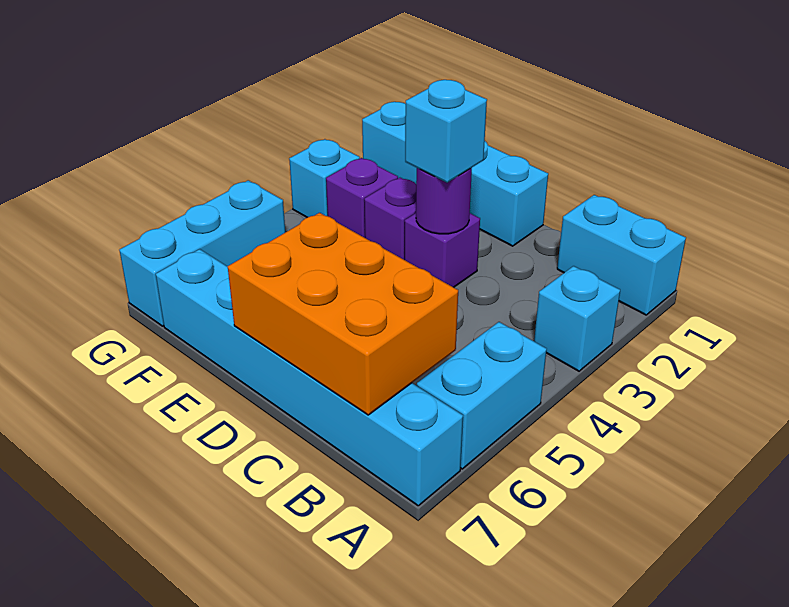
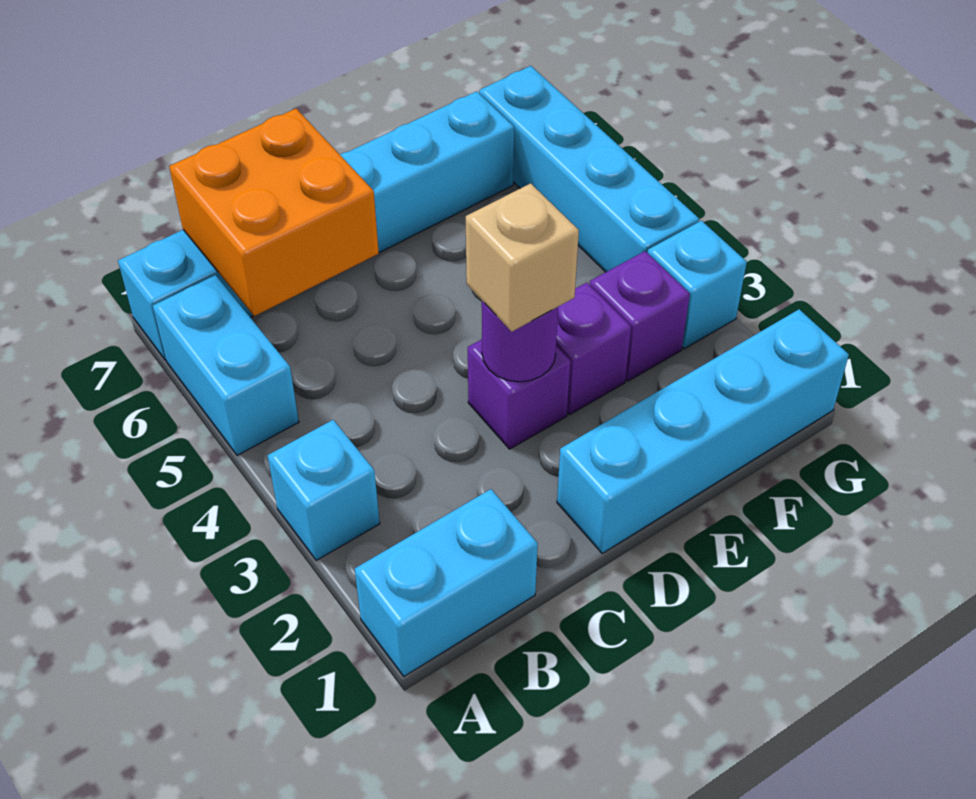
orange brick B6:D7 level 2 -> orange brick B6:C7 level 2
cyan brick D3 level 3 -> tan brick D3 level 3
cyan brick G5:G7 level 1 -> cyan brick G4:G7 level 1

